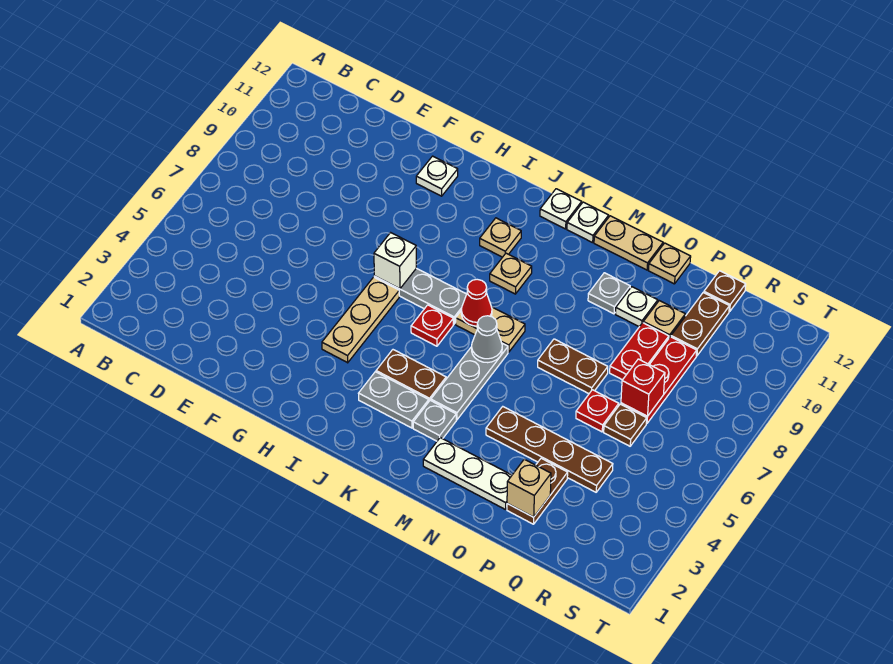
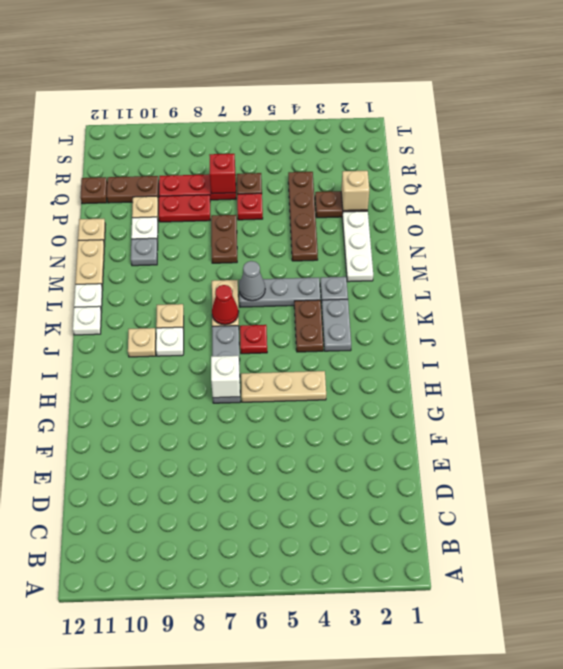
white plate G11 level 1 -> white plate J9 level 1

